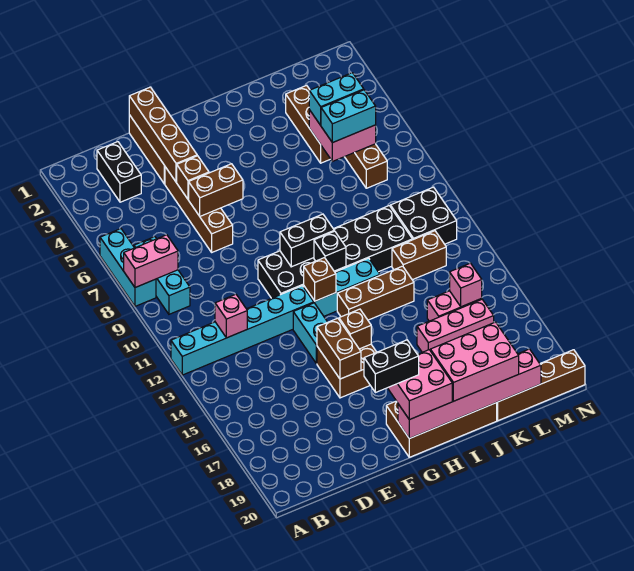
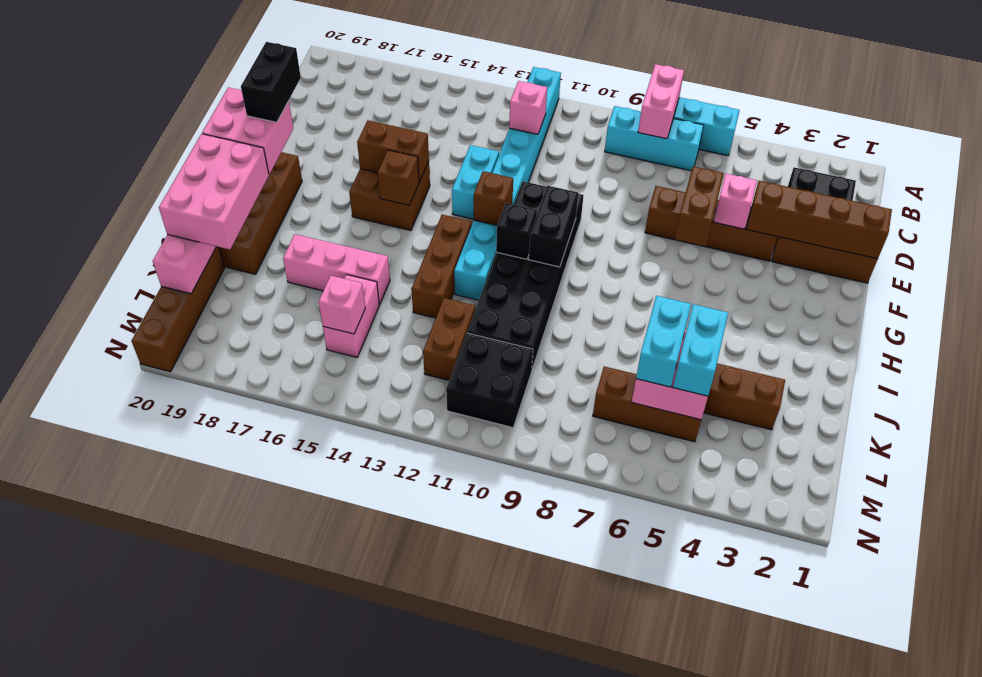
brown brick E5 level 2 -> pink brick E5 level 2
cyan brick F13:F14 level 1 -> cyan brick E13:F13 level 1
pink brick J16:L16 level 1 -> pink brick J15:J17 level 1

